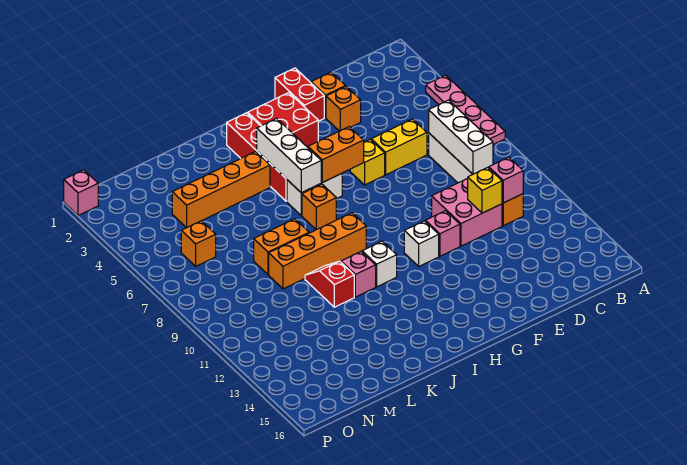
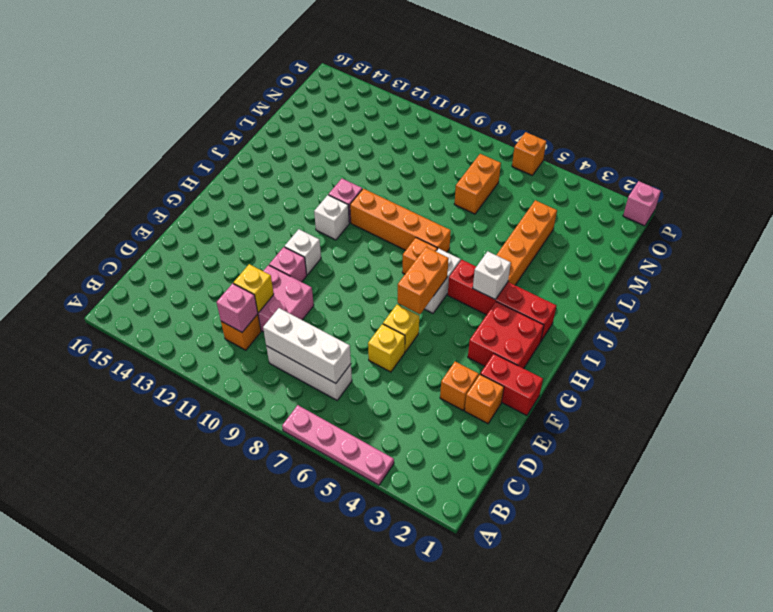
yellow brick D6:E6 level 1 -> yellow brick E6 level 1
white brick I4:I6 level 2 -> white brick I4 level 2
orange brick I9:L9 level 1 -> orange brick J7:J10 level 1
orange brick K8:L8 level 1 -> orange brick M7:N7 level 1
red slope K10:K11 level 1 top 11 -> none
orange brick N6 level 1 -> orange brick P6 level 1

